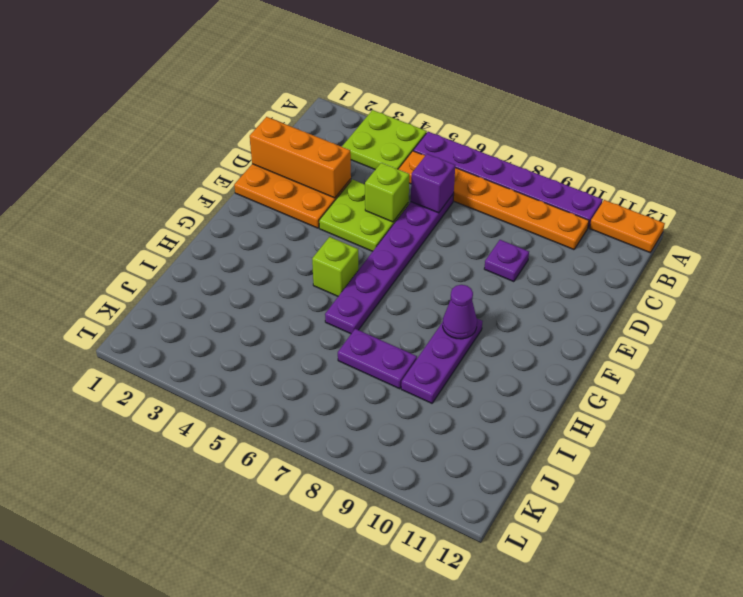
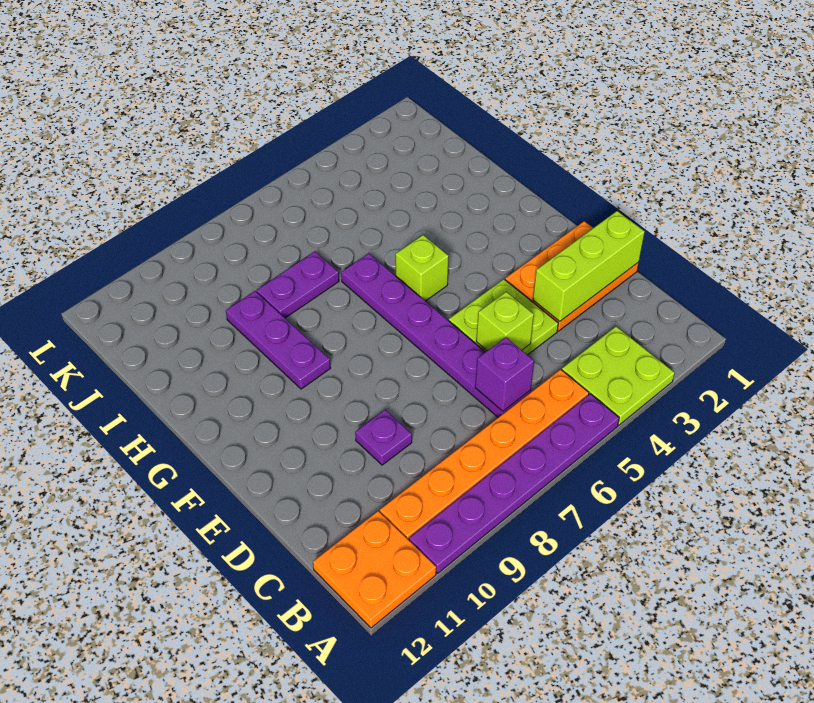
orange plate A11:A12 level 1 -> orange plate A11:B12 level 1
orange brick D1:D3 level 2 -> lime brick D1:D3 level 2
purple cone G9 level 2 -> none

